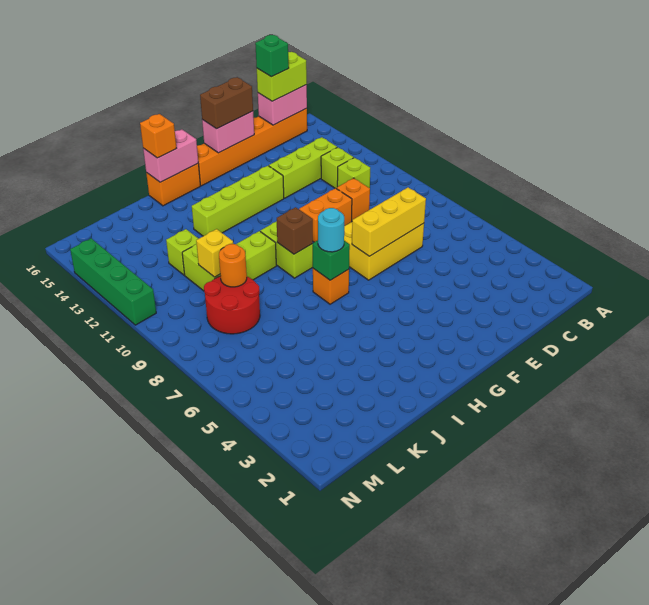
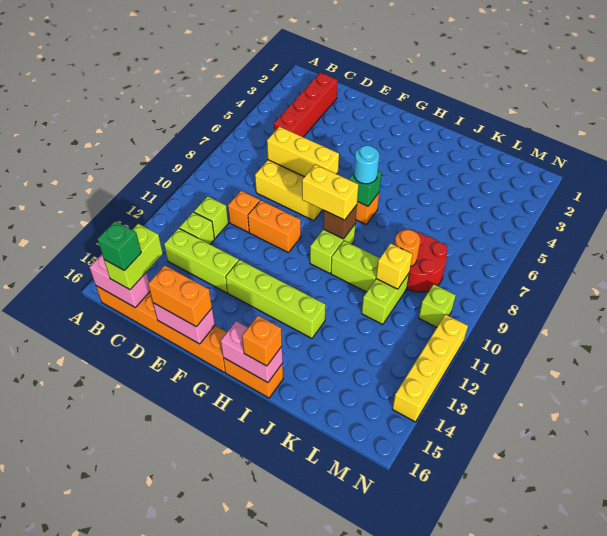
lime brick B16:C16 level 3 -> lime brick C15:C16 level 3
none -> red brick C2:C5 level 1
brown brick E16:F16 level 3 -> orange brick E16:F16 level 3
none -> yellow brick G9:H9 level 3
lime brick K12 level 1 -> lime brick M10 level 1
green brick N11:N14 level 1 -> yellow brick N11:N14 level 1

